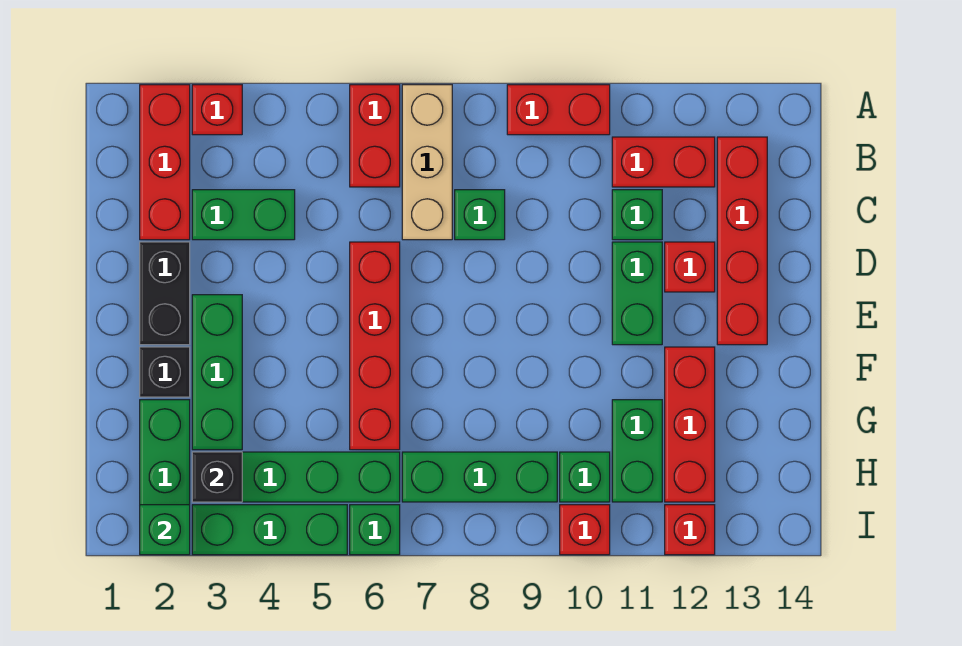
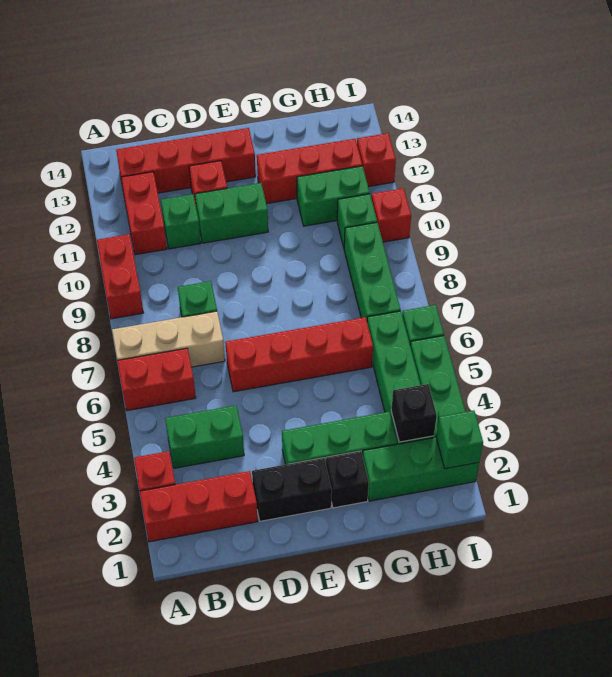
green brick C3:C4 level 1 -> green brick B4:C4 level 1

